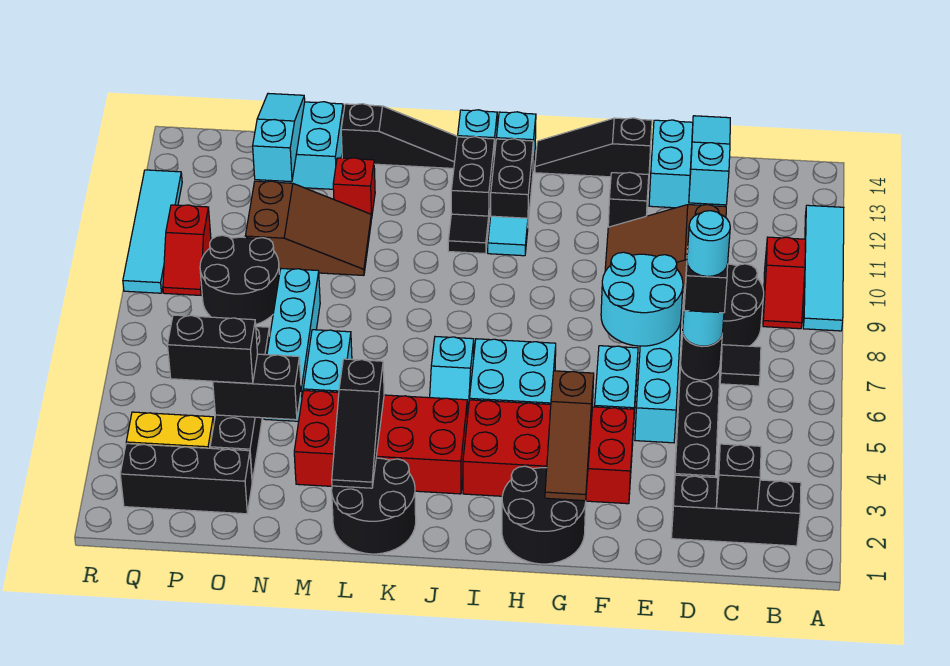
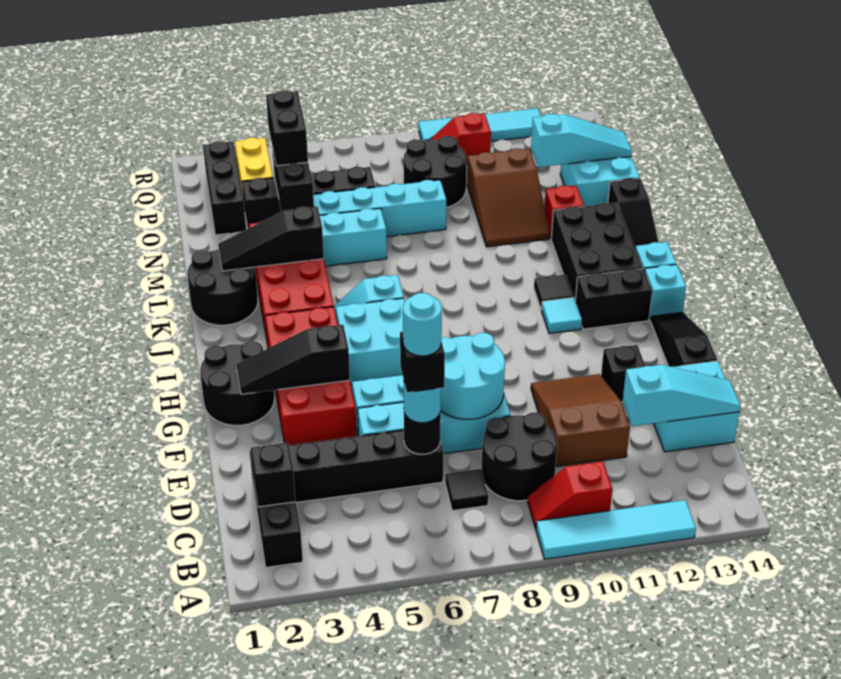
brown slope G2:G4 level 2 top 4 -> black slope G2:G4 level 2 top 4
black brick J12:J13 level 1 -> black brick J12:L13 level 1

